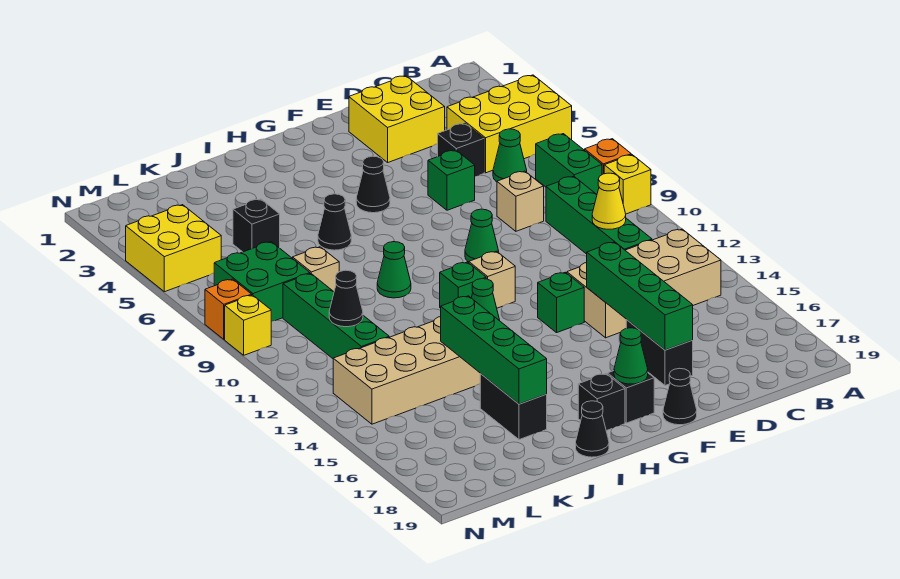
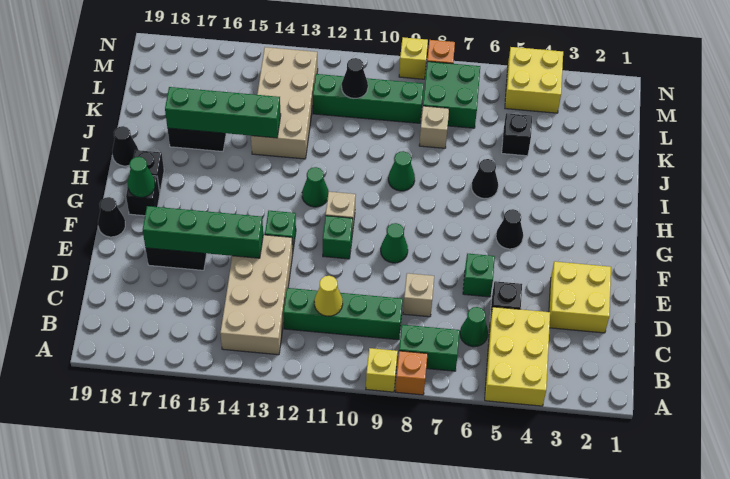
green brick H11 level 1 -> green brick F11 level 1

